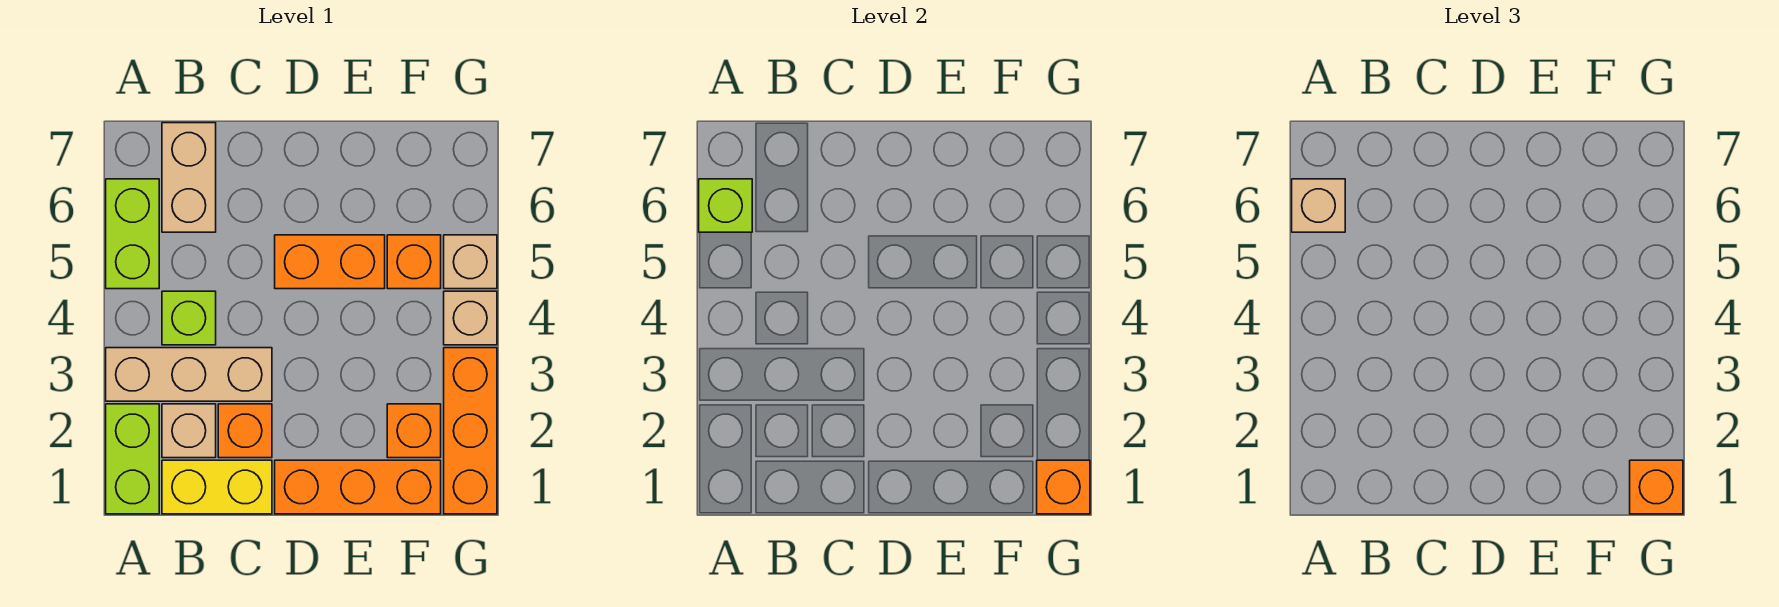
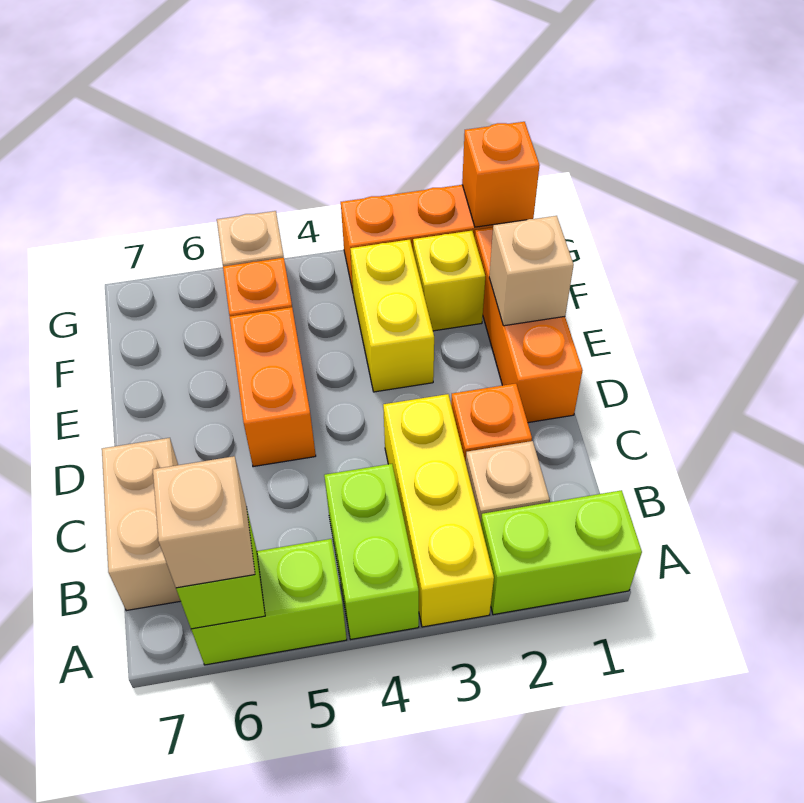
tan brick A3:C3 level 1 -> yellow brick A3:C3 level 1
yellow brick B1:C1 level 1 -> yellow brick E3:F3 level 1
lime brick B4 level 1 -> lime brick A4:B4 level 1
tan brick B6:B7 level 1 -> tan brick B7:C7 level 1
orange brick F2 level 1 -> yellow brick F2 level 1
orange brick G1 level 3 -> none
tan brick G4 level 1 -> tan brick E1 level 2

